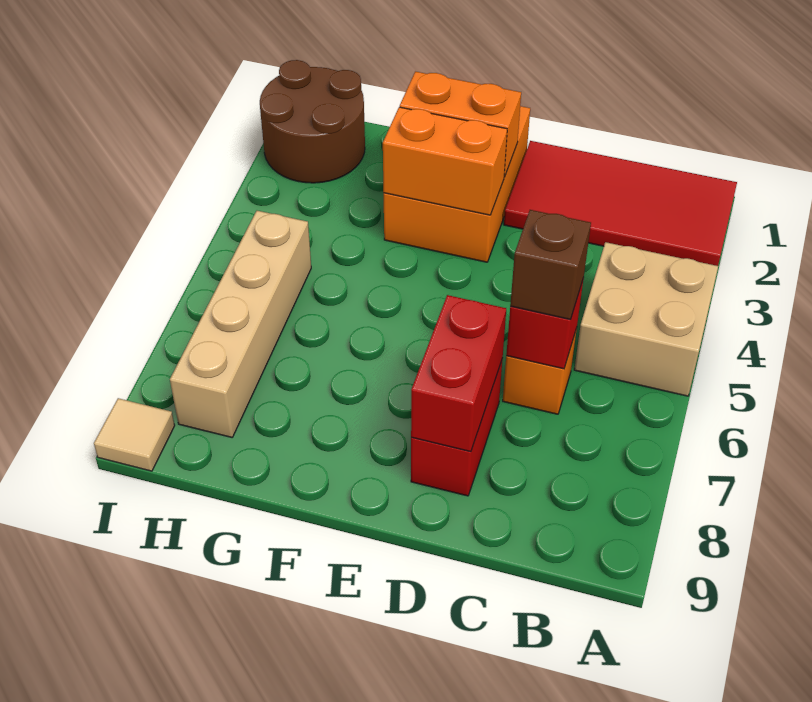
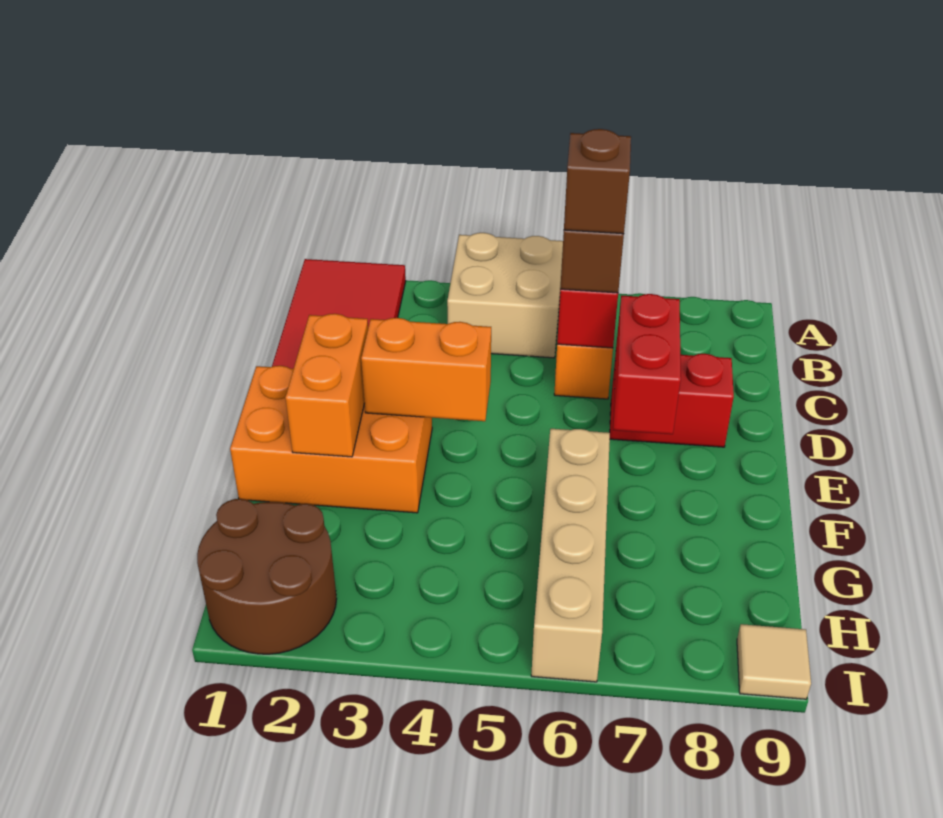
none -> brown brick C6 level 4
red brick D7:D8 level 2 -> red brick D7:E7 level 2
orange brick E3:F3 level 2 -> orange brick E3:E4 level 2
tan brick H5:H8 level 1 -> tan brick F6:I6 level 1

